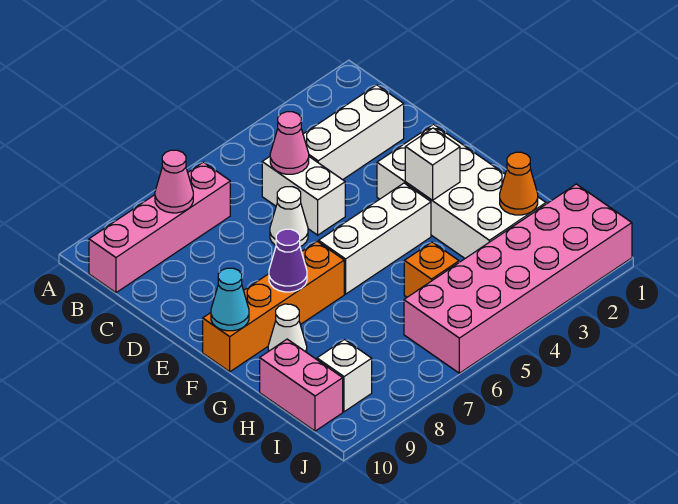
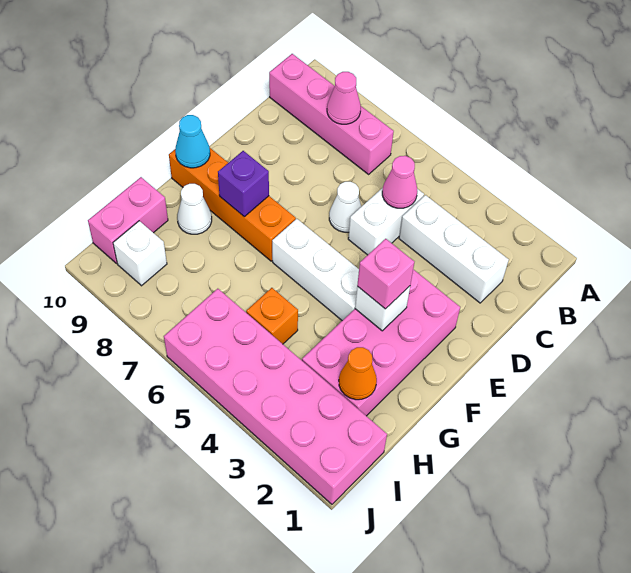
white brick E2:H3 level 1 -> pink brick E2:H3 level 1
none -> pink brick F3 level 3
purple cone F8 level 2 -> purple brick F8 level 2

